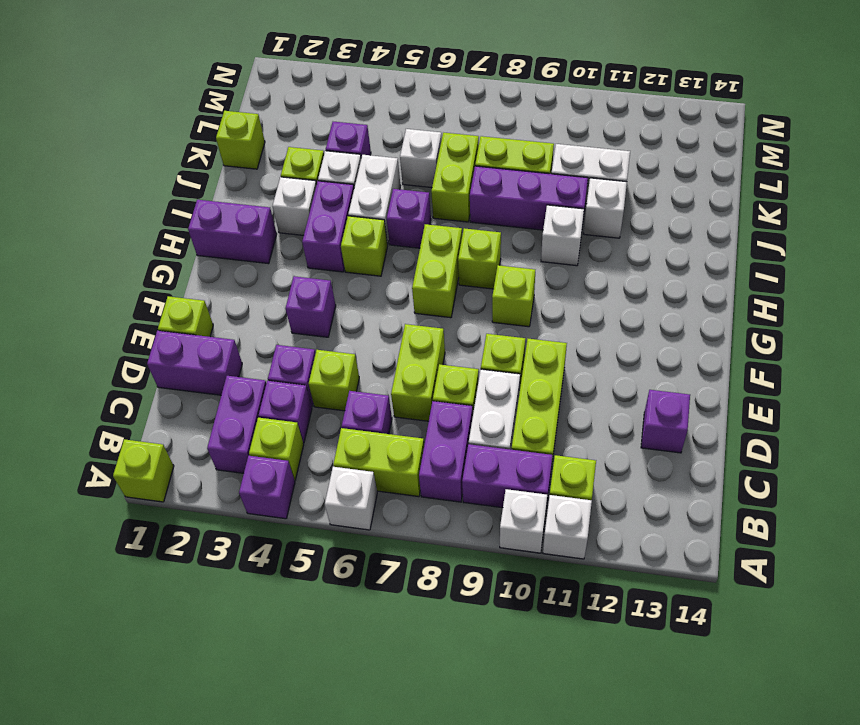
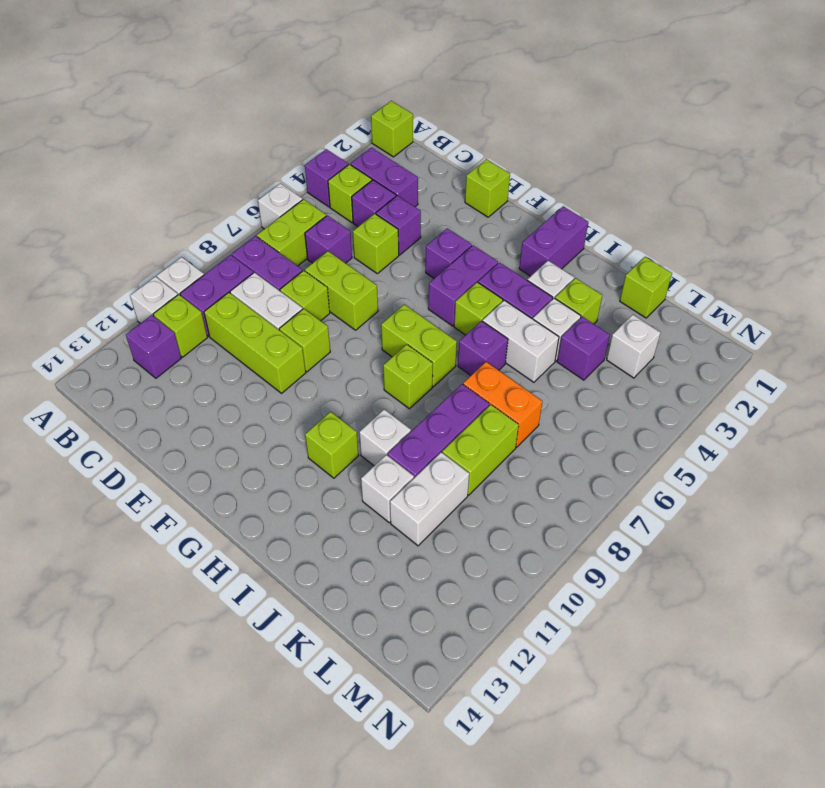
purple brick D1:D2 level 1 -> purple brick G4:G5 level 1
purple brick D13 level 1 -> purple brick B12 level 1
lime brick G9 level 1 -> lime brick H11 level 1
lime brick J7:K7 level 1 -> orange brick J7:K7 level 1
white brick K6 level 1 -> white brick L3 level 1

